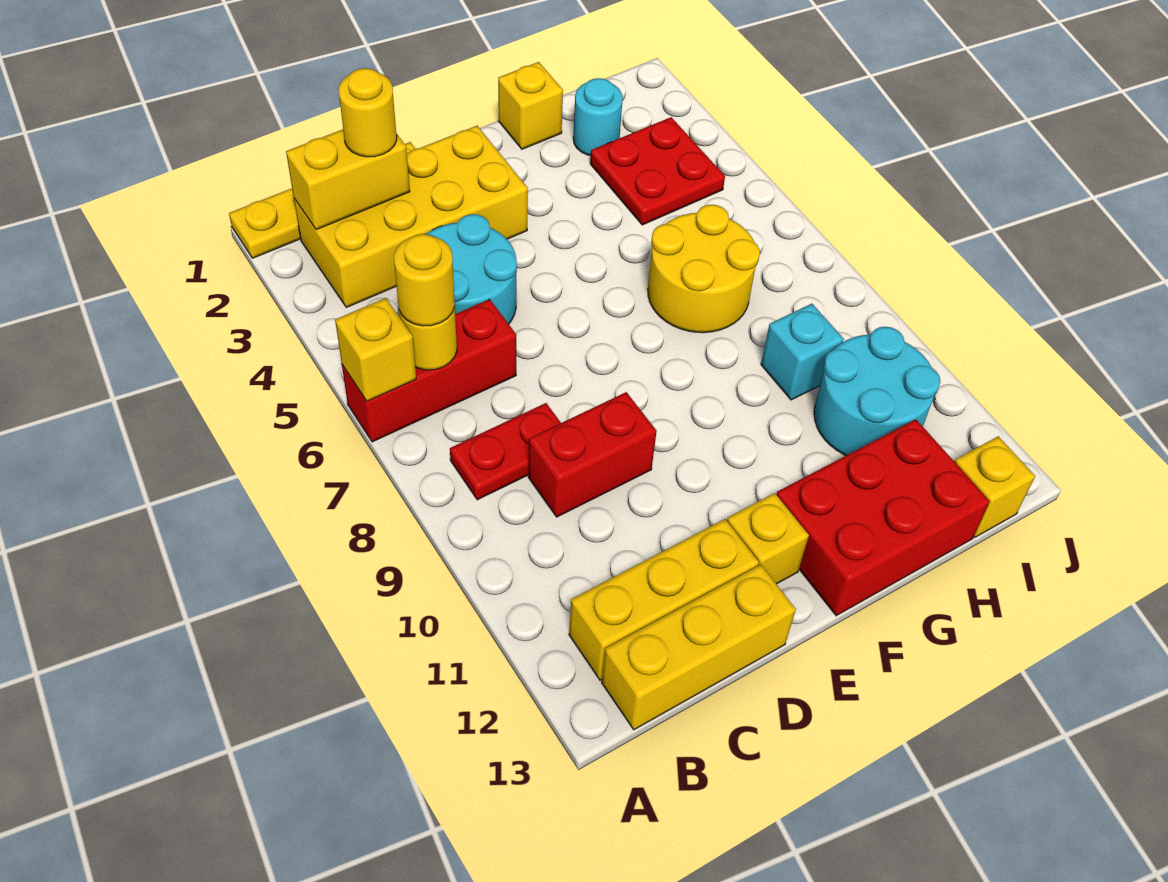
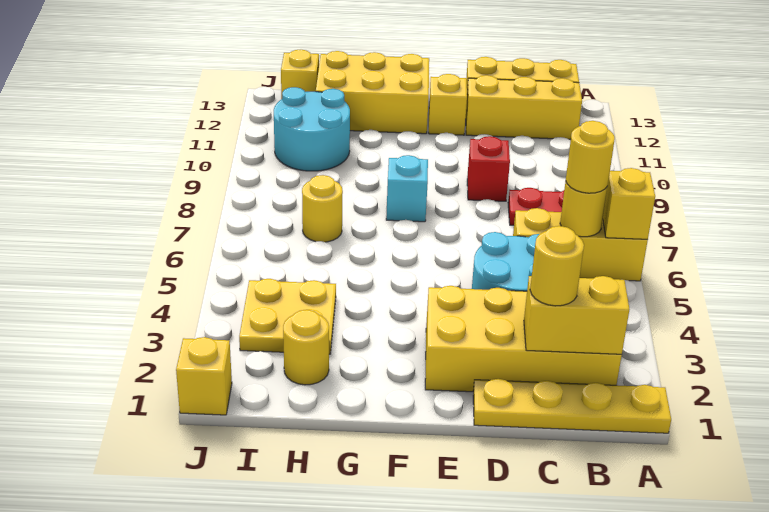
red brick A6:C6 level 1 -> yellow brick A6:C6 level 1
red brick C9:D9 level 1 -> red brick D9 level 1
red brick F12:H13 level 1 -> yellow brick F12:H13 level 1
yellow brick G1 level 1 -> yellow brick J1 level 1
yellow round brick G6:H7 level 1 -> yellow round brick H7 level 1
cyan round brick H2 level 1 -> yellow round brick H2 level 1
red plate H3:I4 level 1 -> yellow plate H3:I4 level 1
cyan brick H9 level 1 -> cyan brick F8 level 1

